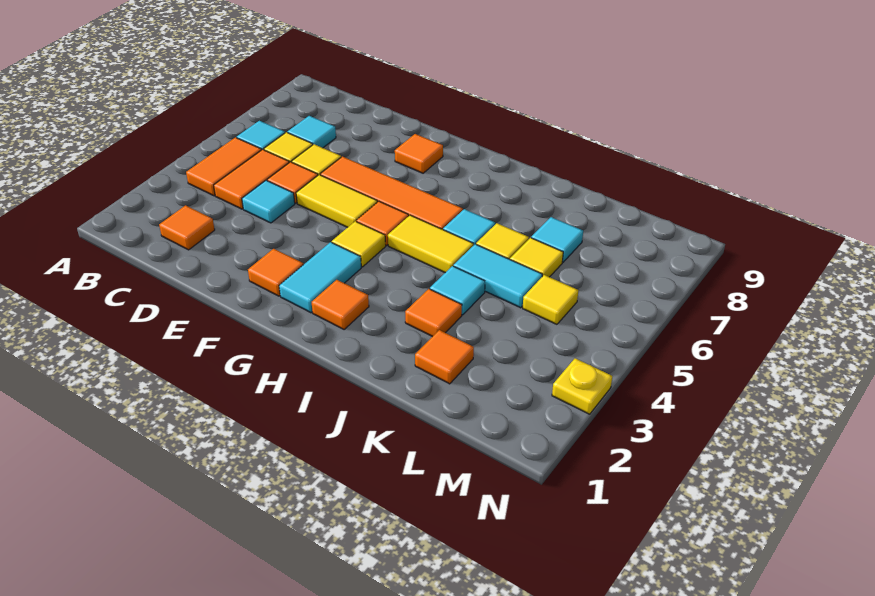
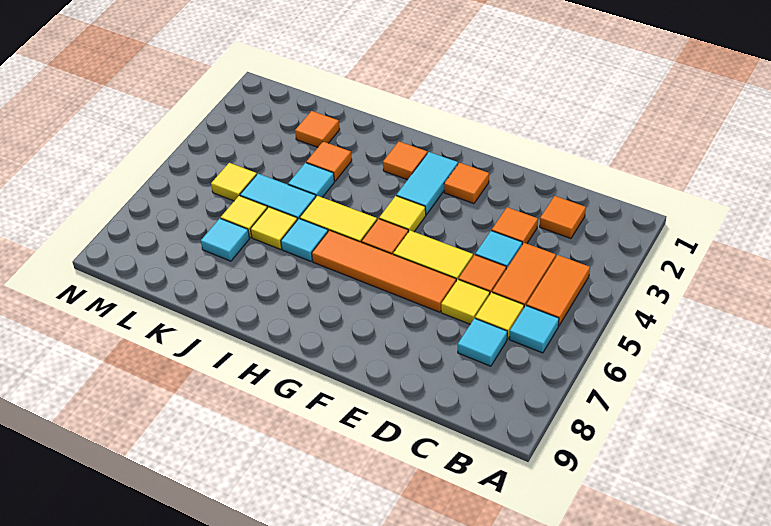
orange tile F8 level 1 -> orange tile D3 level 1
yellow plate N3 level 1 -> none

